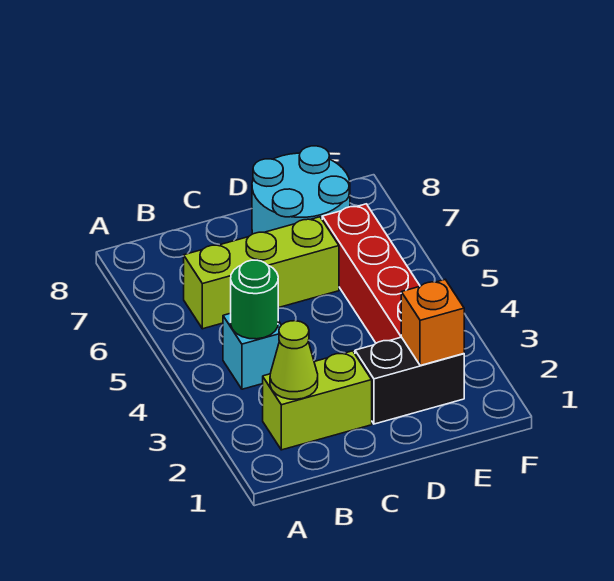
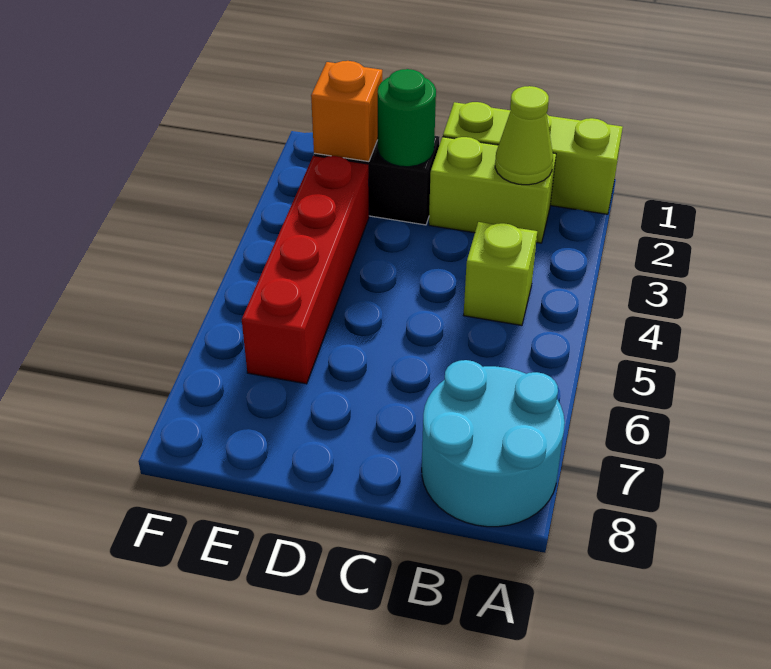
cyan brick B4 level 1 -> lime brick B4 level 1
green round brick B4 level 2 -> green round brick D2 level 2
lime brick B6:D6 level 1 -> lime brick A1:C1 level 1
cyan round brick D7:E8 level 1 -> cyan round brick A7:B8 level 1

